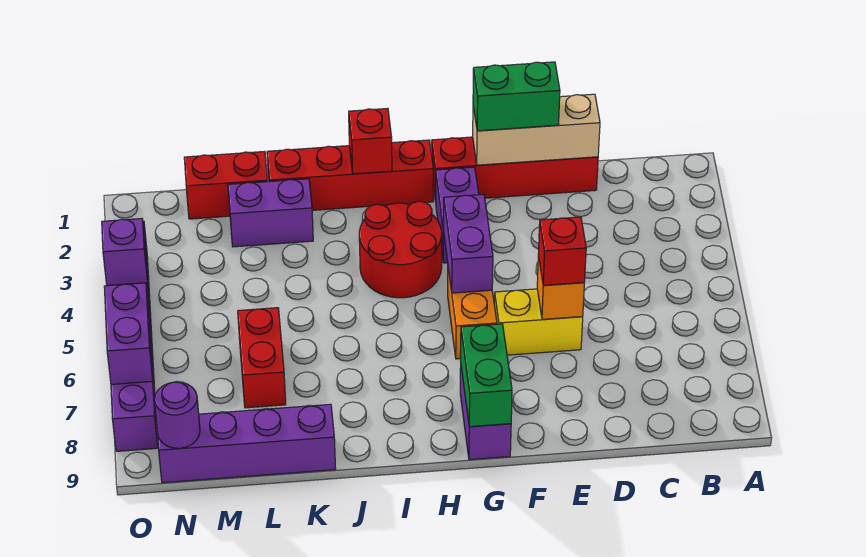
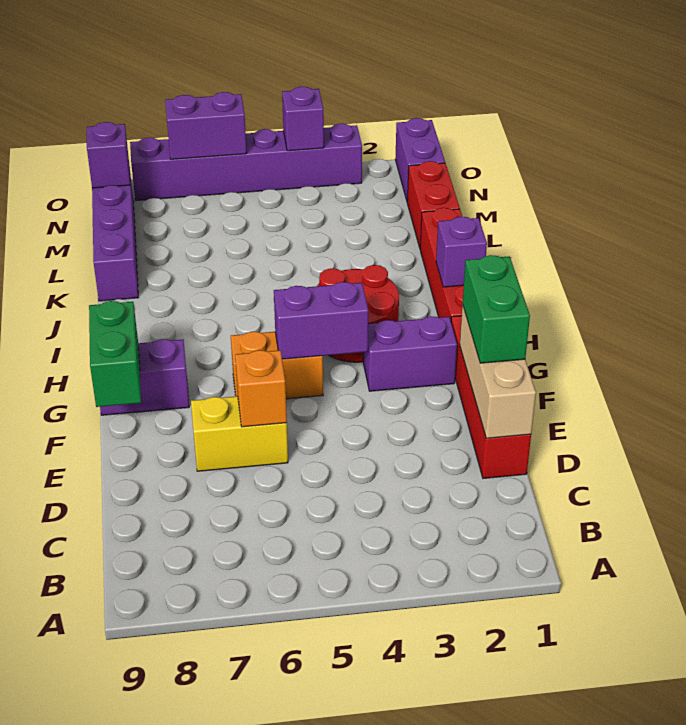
yellow brick E6:F6 level 1 -> yellow brick E6:E7 level 1
red brick E6 level 3 -> none
green brick G8:G9 level 2 -> green brick F9:G9 level 2
red brick I1 level 2 -> purple brick I1 level 2
purple brick K2:L2 level 1 -> purple brick N1:O1 level 1
red brick L6:L7 level 1 -> none
purple round brick N9 level 2 -> purple brick N9 level 2

